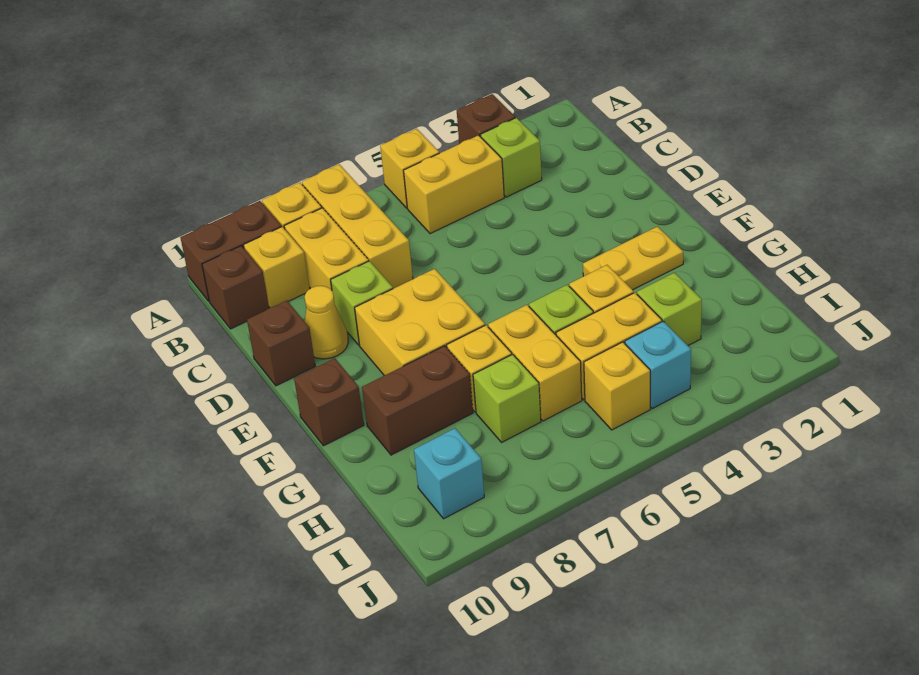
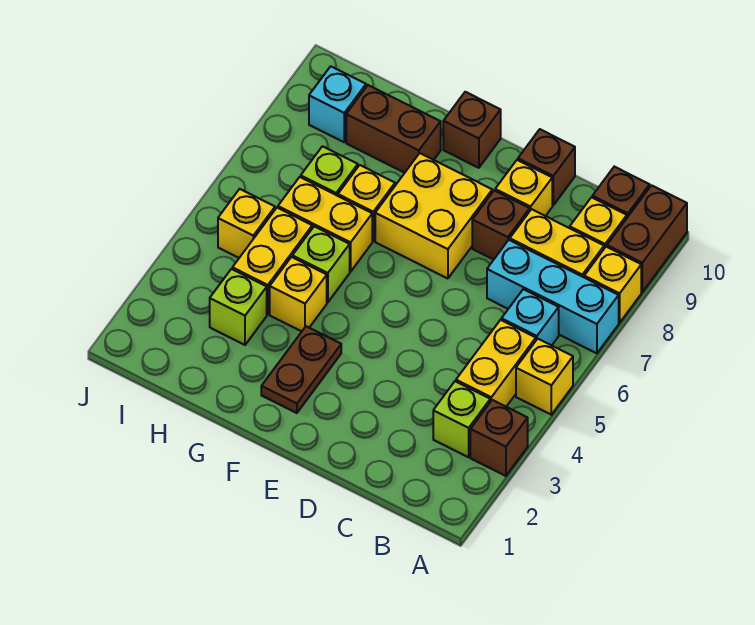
yellow brick A7:C7 level 1 -> cyan brick A7:C7 level 1
lime brick D8 level 1 -> brown brick D8 level 1
yellow cone D9 level 1 -> yellow brick D9 level 1
yellow plate F2:F3 level 1 -> brown plate F2:F3 level 1
brown brick G8:G9 level 1 -> brown brick G9:H9 level 1
cyan brick I4 level 1 -> cyan brick B6 level 1

